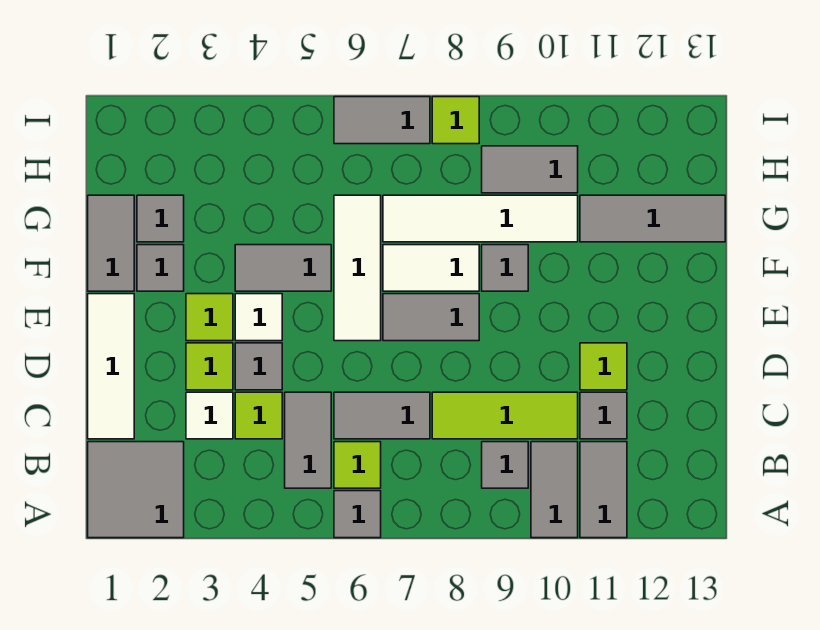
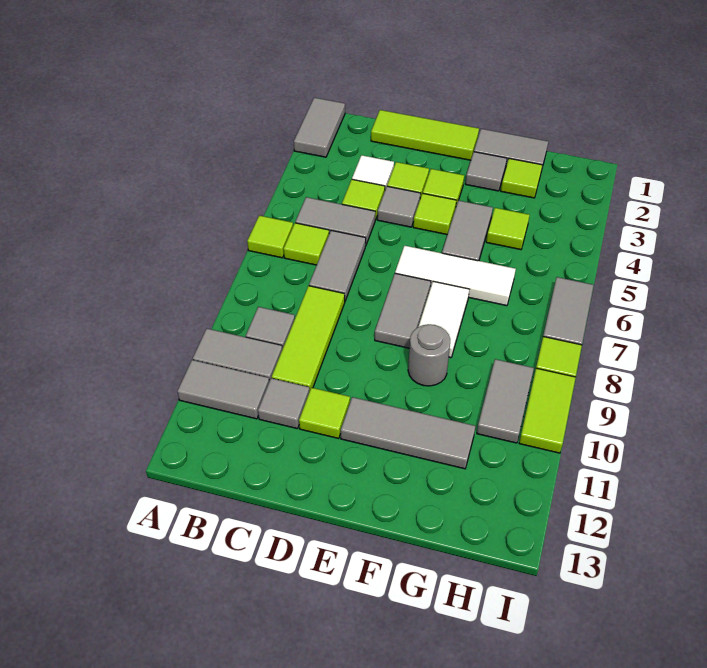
grey tile A1:B2 level 1 -> grey tile A1:A2 level 1
grey tile A6 level 1 -> lime tile A6 level 1
white tile C1:E1 level 1 -> lime tile C1:E1 level 1
white tile E4 level 1 -> lime tile E4 level 1
grey tile F9 level 1 -> grey round brick F9 level 1
grey tile G2 level 1 -> lime tile G2 level 1
none -> lime tile G4 level 1
white tile G7:G10 level 1 -> none
grey tile G11:G13 level 1 -> grey tile E11:G11 level 1
none -> lime tile I9:I10 level 1

